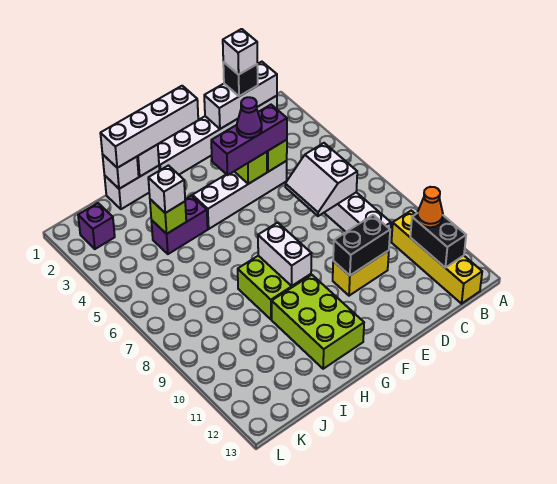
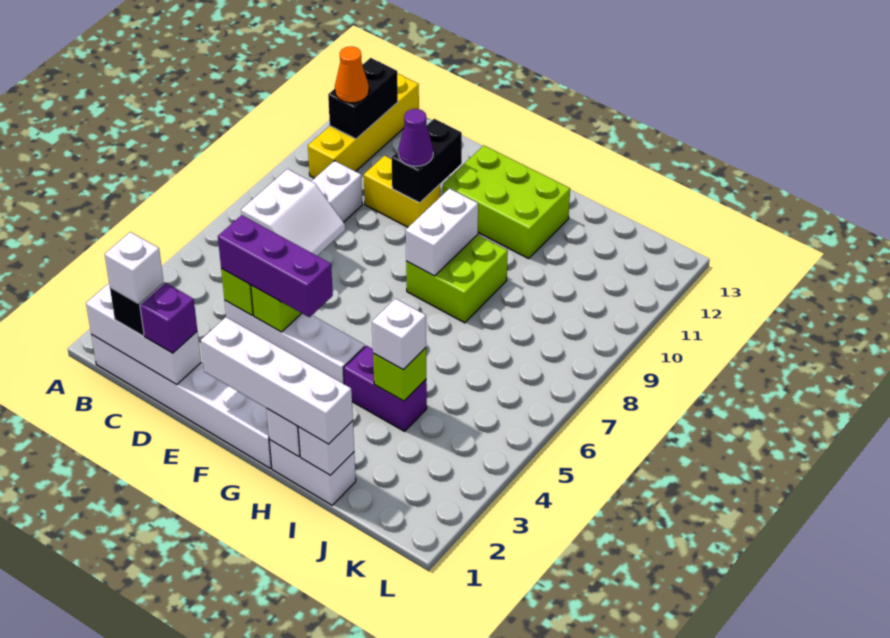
black brick D10:E10 level 2 -> black brick E10:E11 level 2
purple cone E4 level 4 -> purple cone E10 level 3
lime brick G10:H12 level 1 -> lime brick F11:H12 level 1
purple brick K2 level 1 -> purple brick D1 level 3

